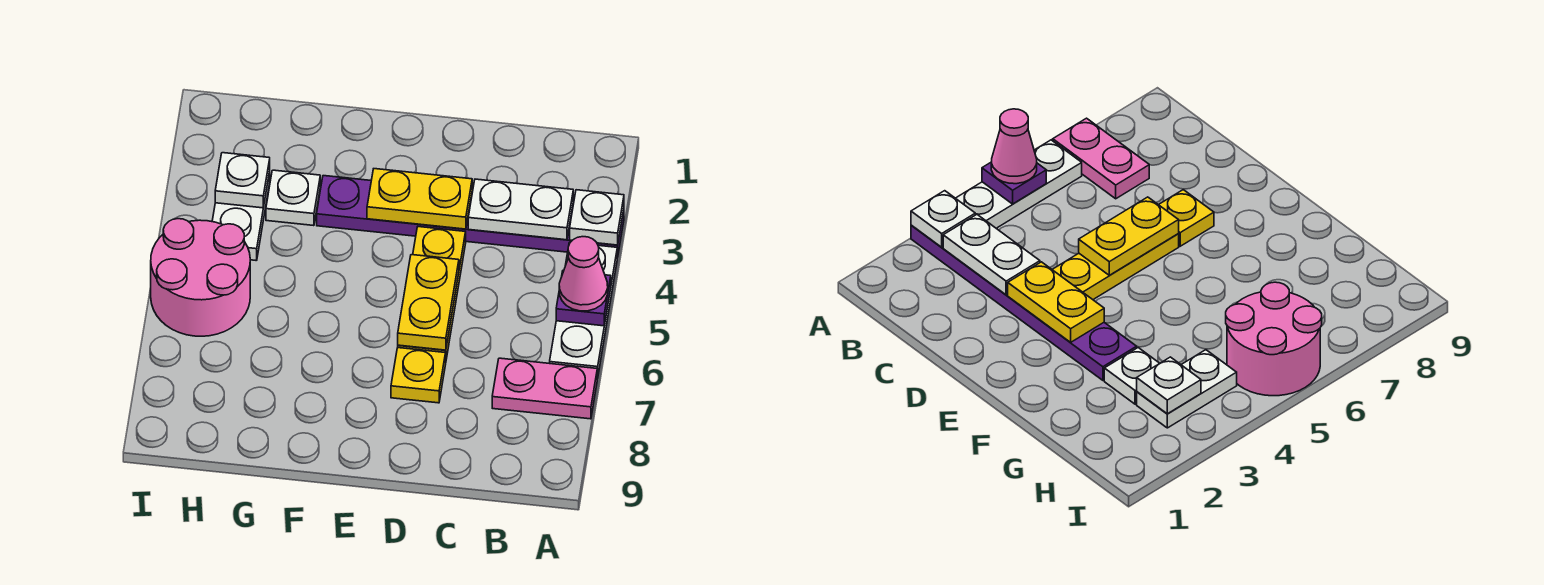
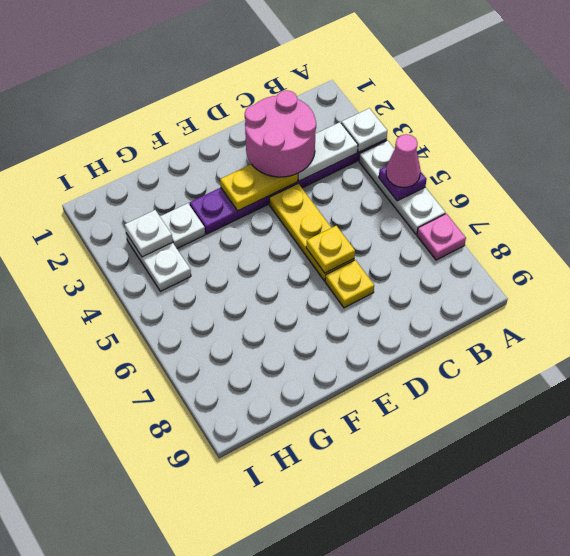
pink plate A7:B7 level 1 -> pink plate A7 level 1
yellow plate D5:D6 level 2 -> yellow plate D6 level 2
pink round brick H5:I6 level 1 -> pink round brick C2:D3 level 3

